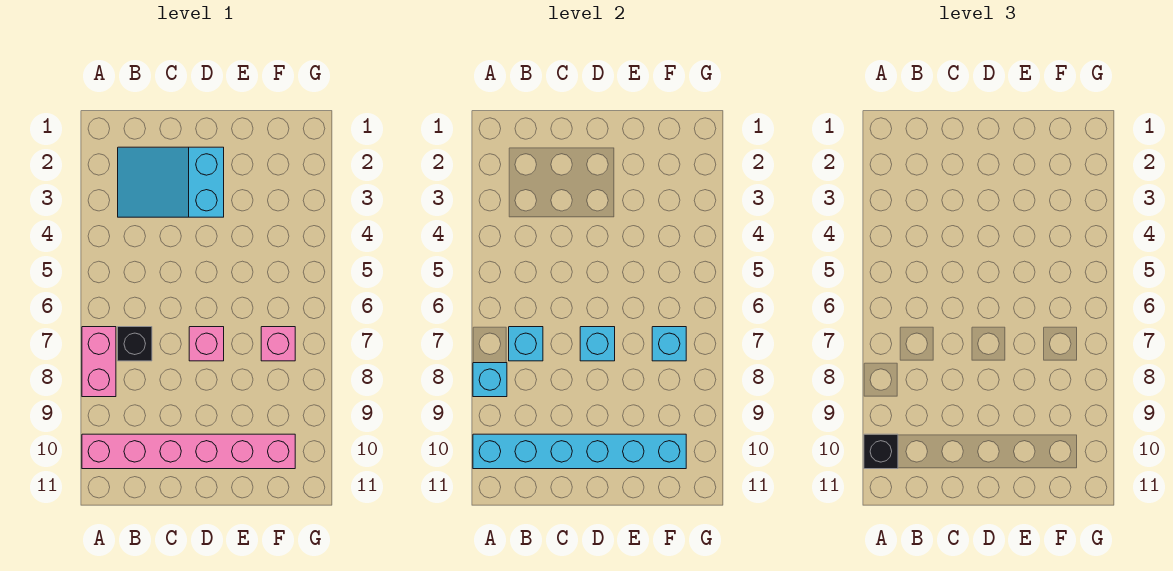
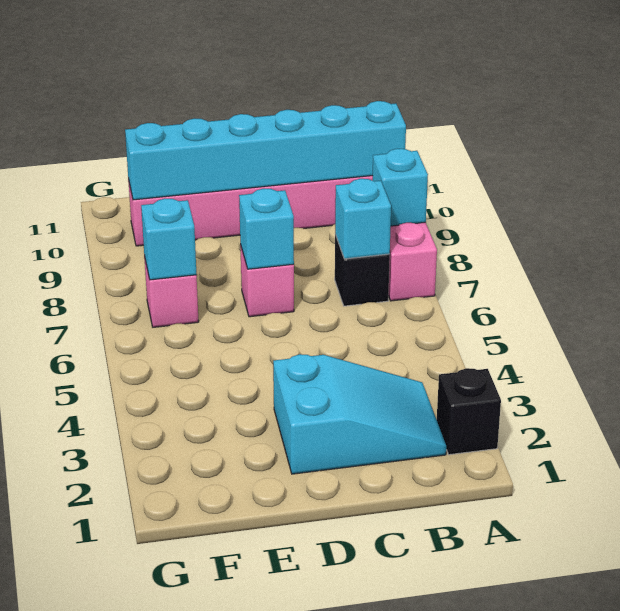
black brick A10 level 3 -> black brick A2 level 1

